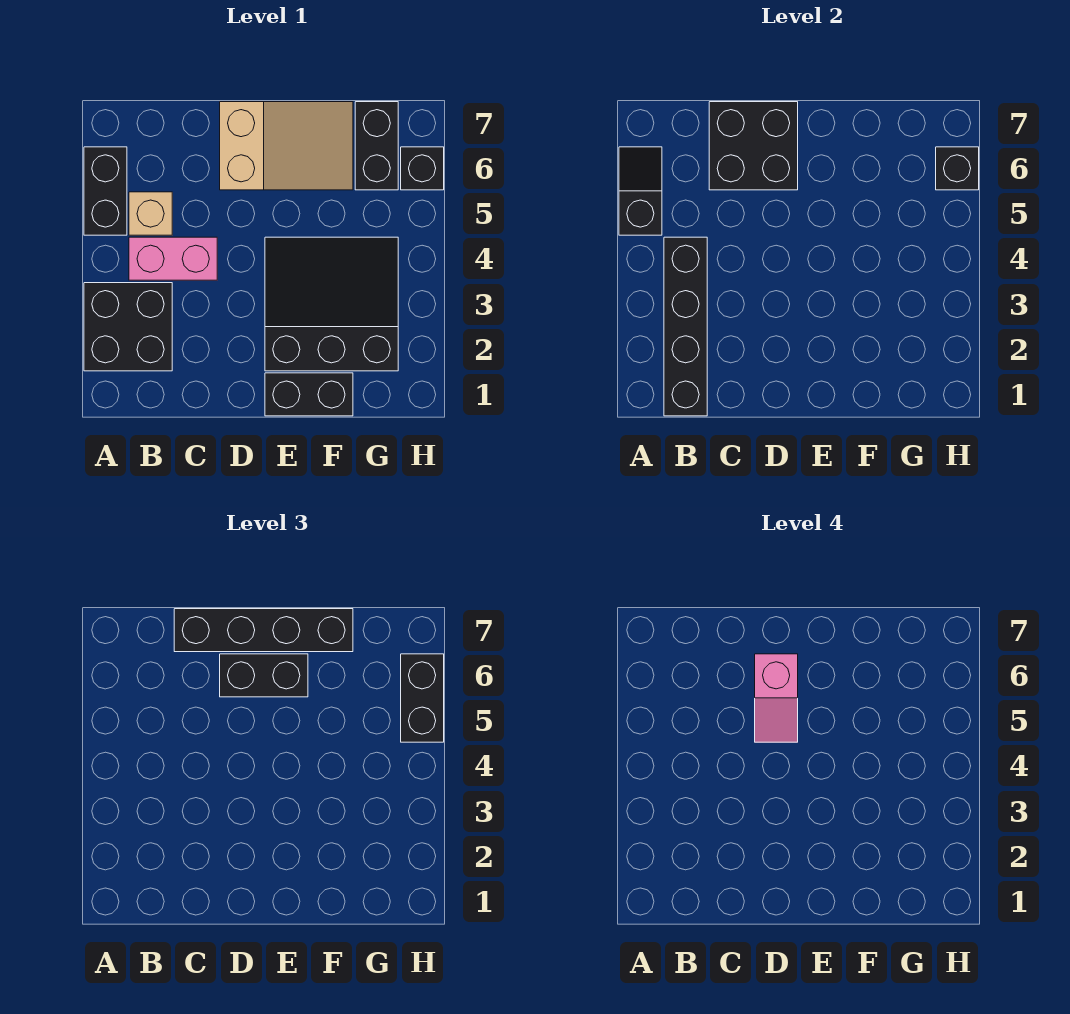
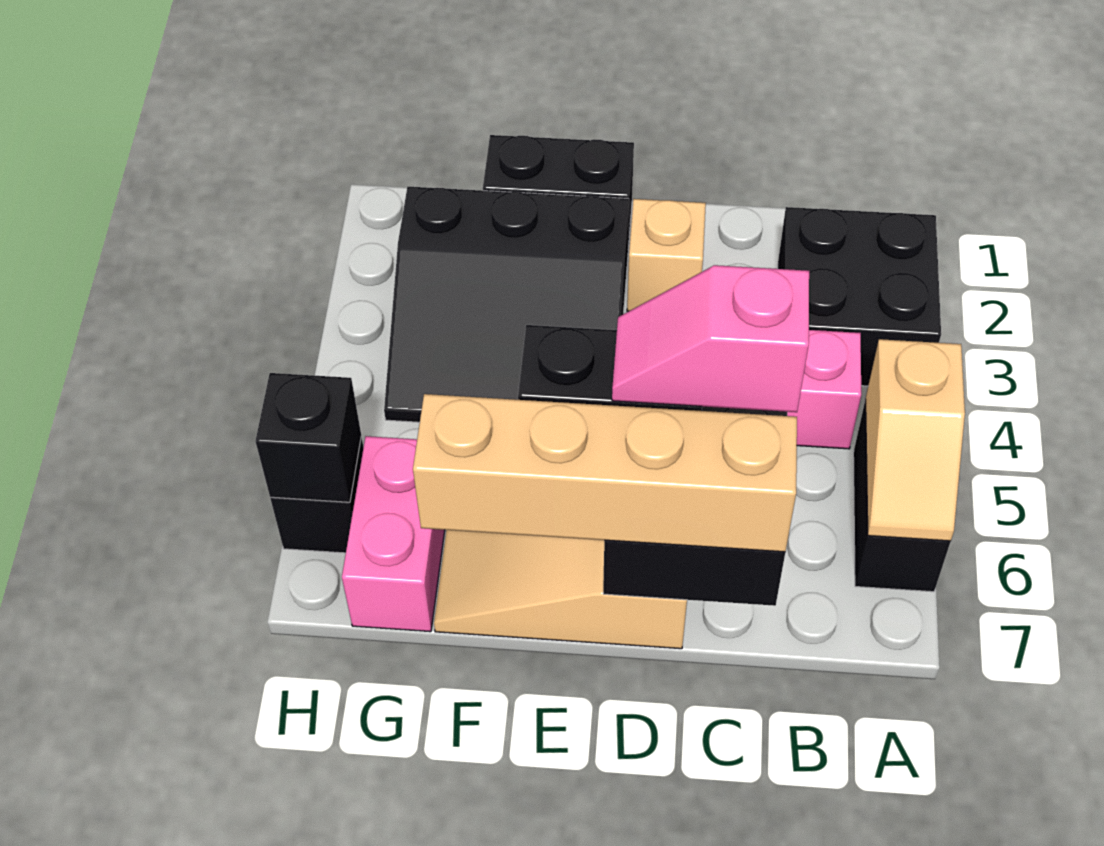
black slope A5:A6 level 2 top 5 -> tan slope A5:A6 level 2 top 5
black brick B1:B4 level 2 -> none
tan brick B5 level 1 -> tan brick D2 level 1
black brick C7:F7 level 3 -> tan brick C7:F7 level 3
pink slope D5:D6 level 4 top 6 -> pink slope C6:D6 level 4 top C
black brick G6:G7 level 1 -> pink brick G6:G7 level 1
black brick H5:H6 level 3 -> none

